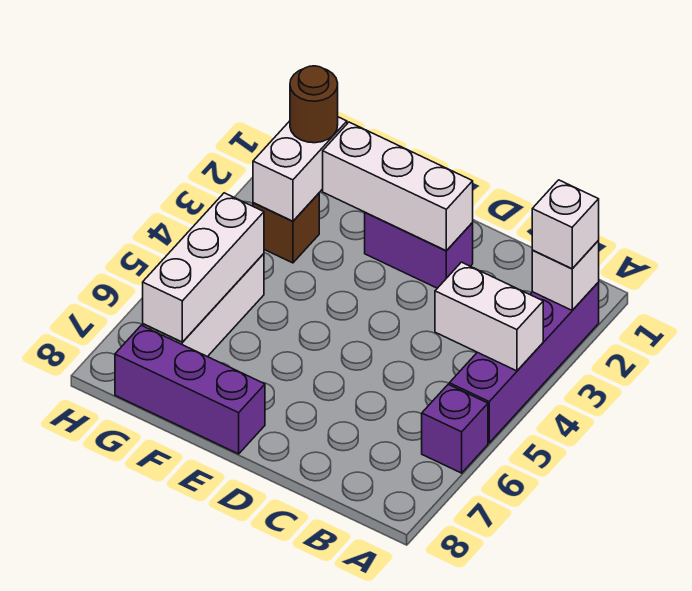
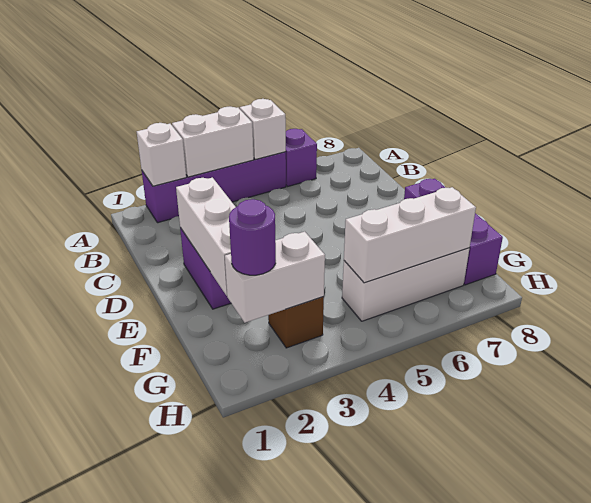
white brick A2 level 3 -> white brick A5 level 2
white brick A4:B4 level 2 -> white brick A3:A4 level 2
brown round brick G2 level 3 -> purple round brick G2 level 3

